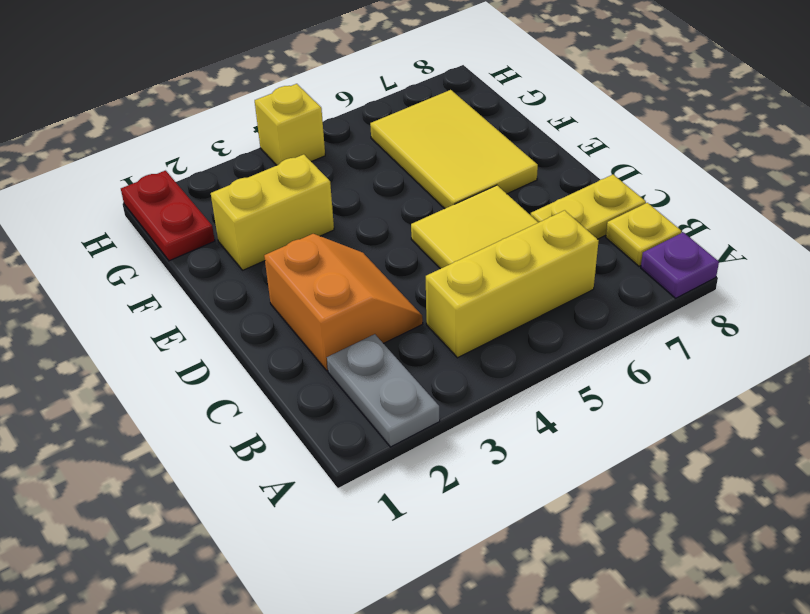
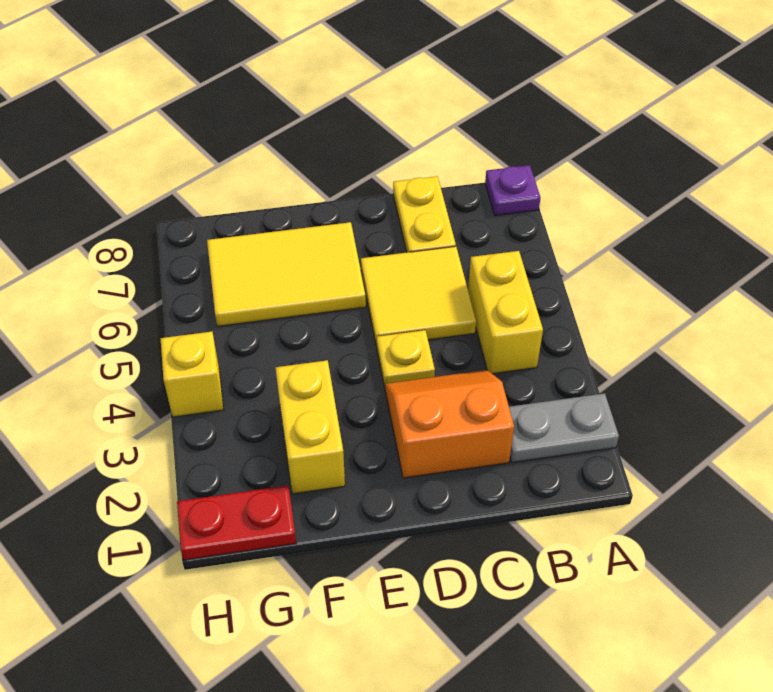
yellow brick B4:B6 level 1 -> yellow brick B4:B5 level 1
yellow plate B8 level 1 -> yellow plate D4 level 1

